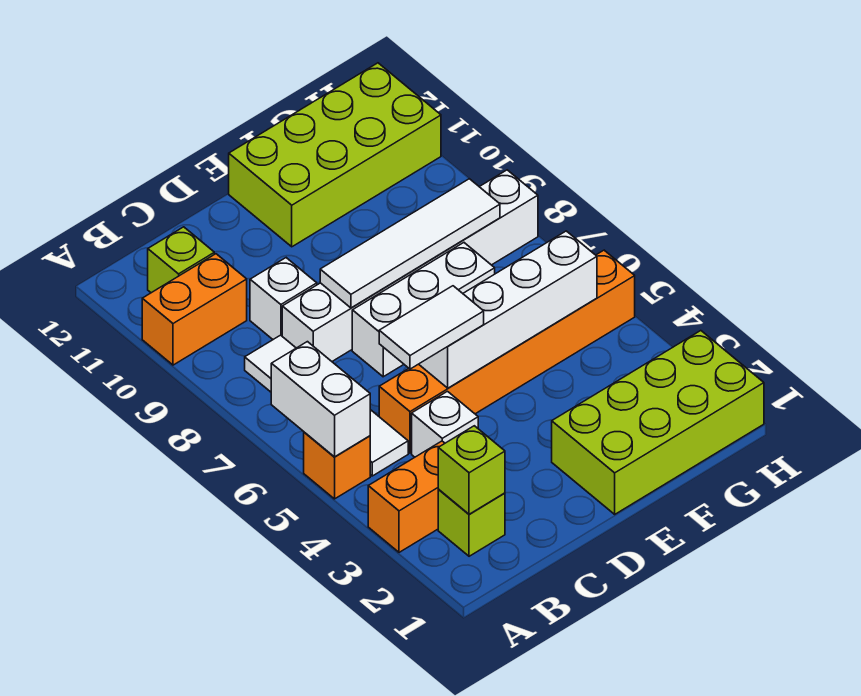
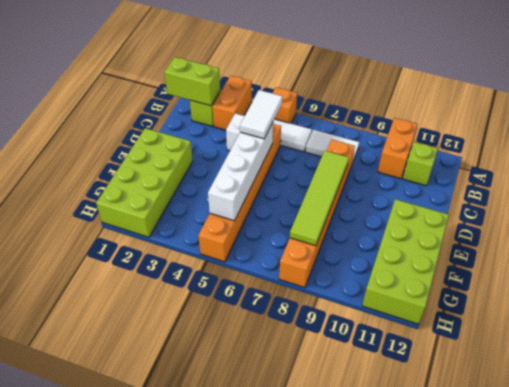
white brick A5:A6 level 2 -> none
lime brick B2 level 2 -> lime brick B1:B2 level 2
white brick C8:H8 level 1 -> orange brick C8:H8 level 1
white brick C9 level 1 -> none
white brick D7:F7 level 1 -> none
white tile D8:G8 level 2 -> lime tile D8:G8 level 2

